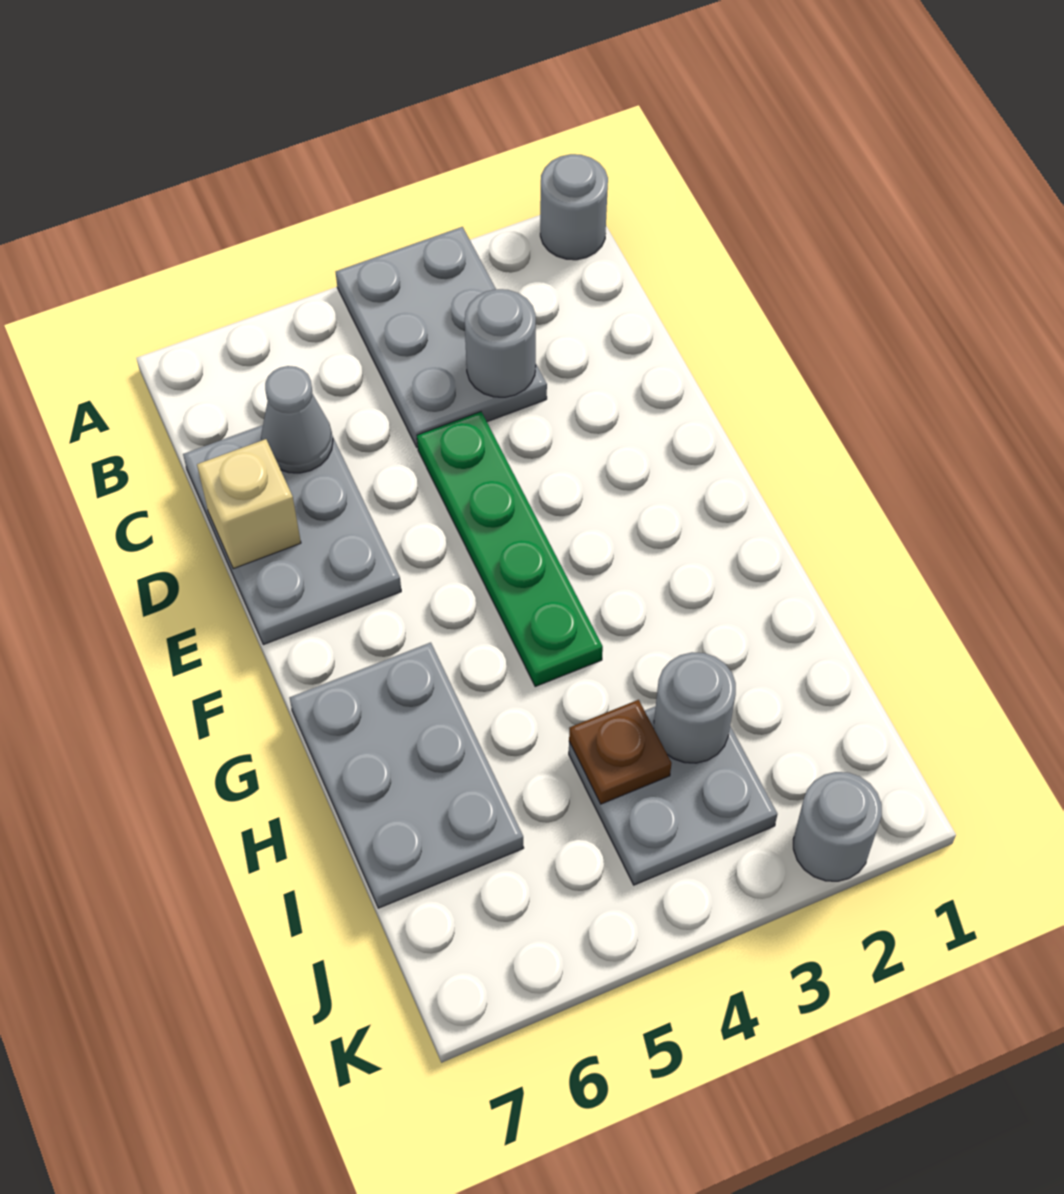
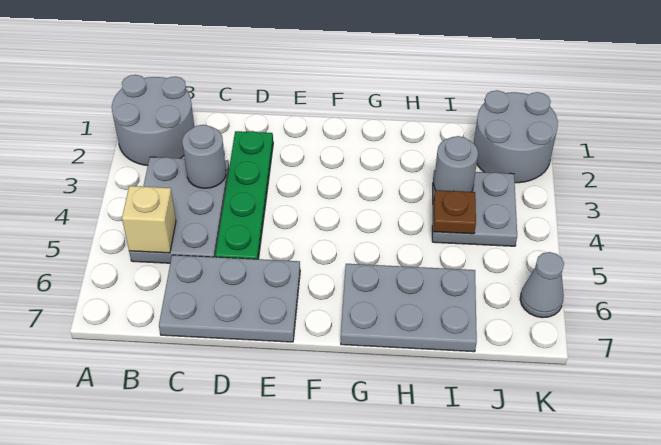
grey round brick A1 level 1 -> grey round brick A1:B2 level 1
grey plate A3:C4 level 1 -> grey plate B3:C5 level 1
grey cone C6 level 2 -> grey cone K6 level 1
green plate D4:G4 level 1 -> green plate D2:D5 level 1
tan brick D7 level 2 -> tan brick B5 level 2
grey round brick K2 level 1 -> grey round brick J1:K2 level 1

